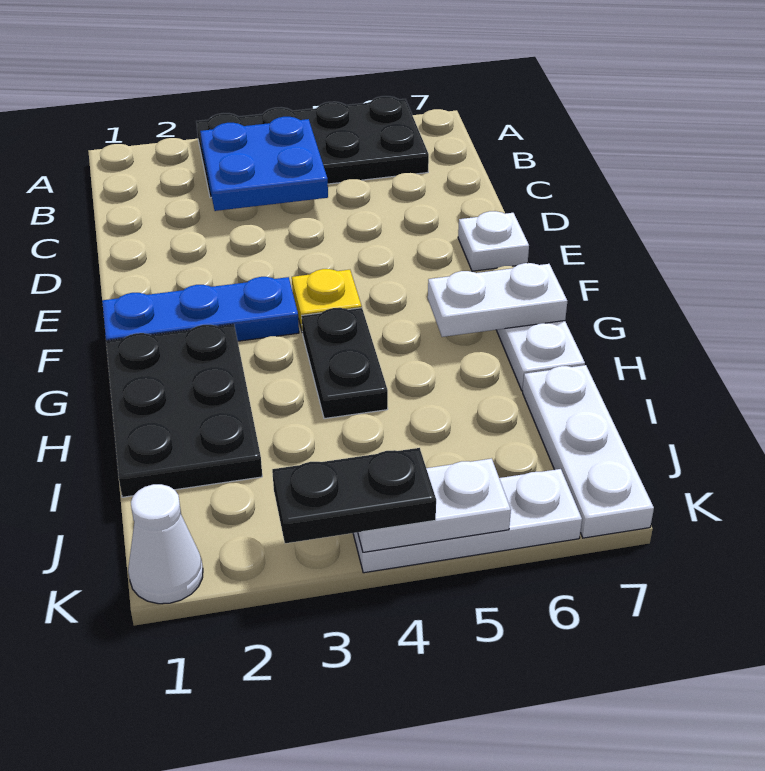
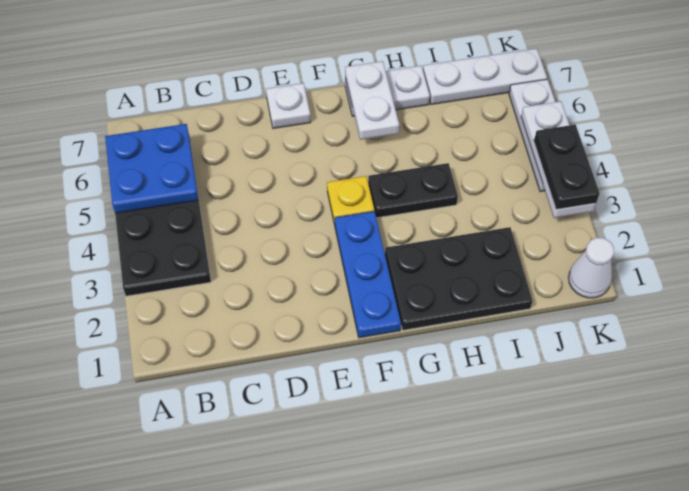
blue plate B3:C4 level 2 -> blue plate A5:B6 level 2
white plate K4:K5 level 2 -> white plate K3:K5 level 2

